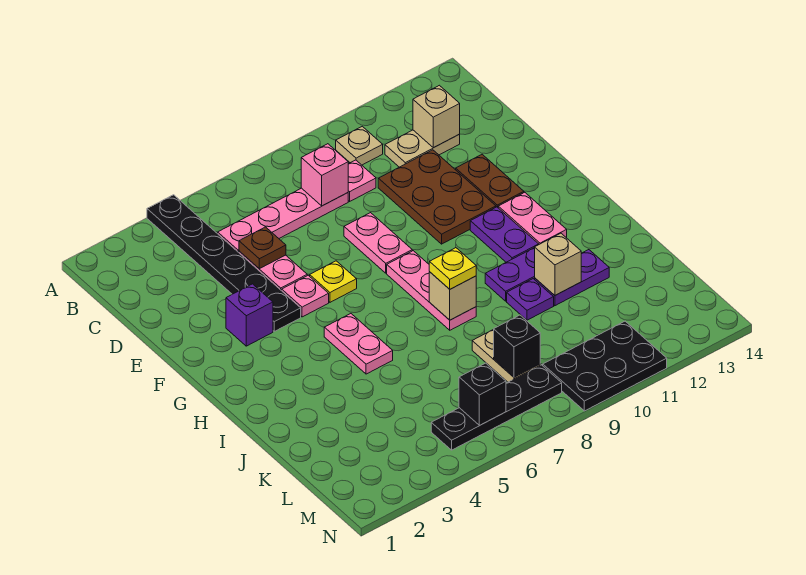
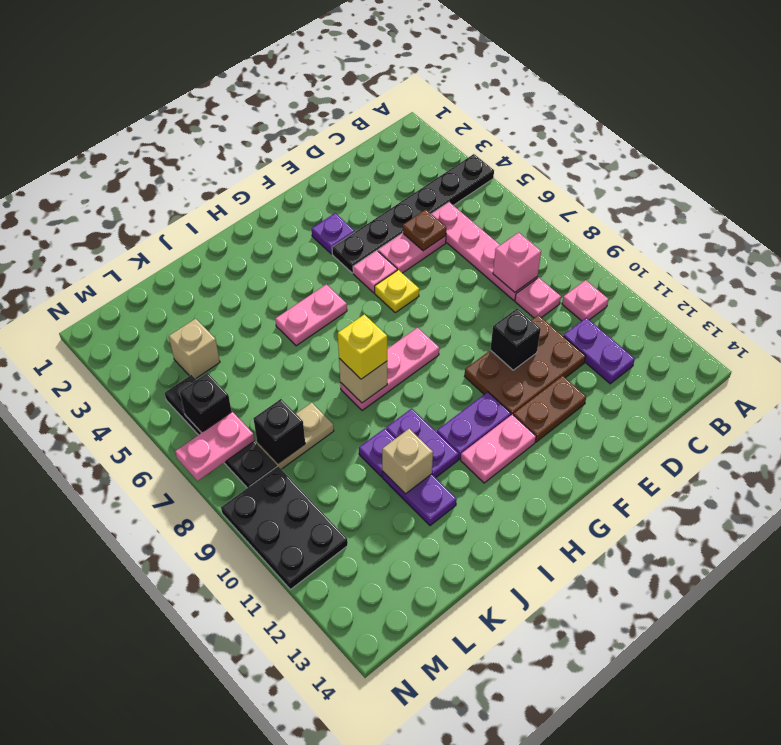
tan plate B10 level 1 -> pink plate B10 level 1
tan plate C11:C12 level 1 -> purple plate C11:C12 level 1
tan brick C12 level 2 -> tan brick L4 level 1
pink plate E8:F8 level 1 -> pink plate M7:N7 level 2
none -> black brick E10 level 2
purple brick F3 level 1 -> purple plate F3 level 1
yellow plate I8 level 3 -> yellow brick I8 level 3

